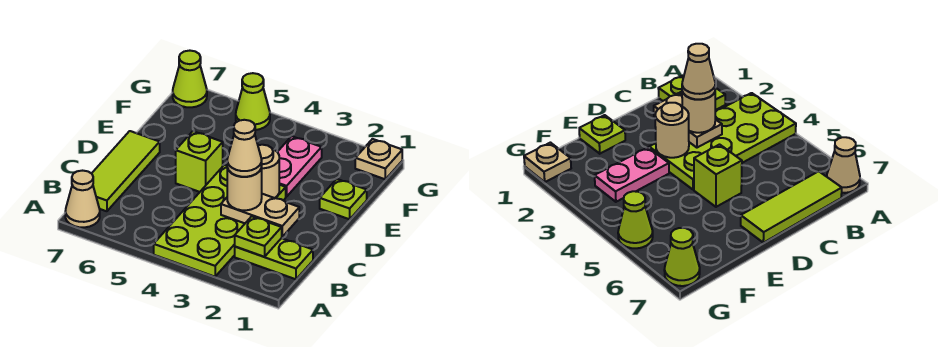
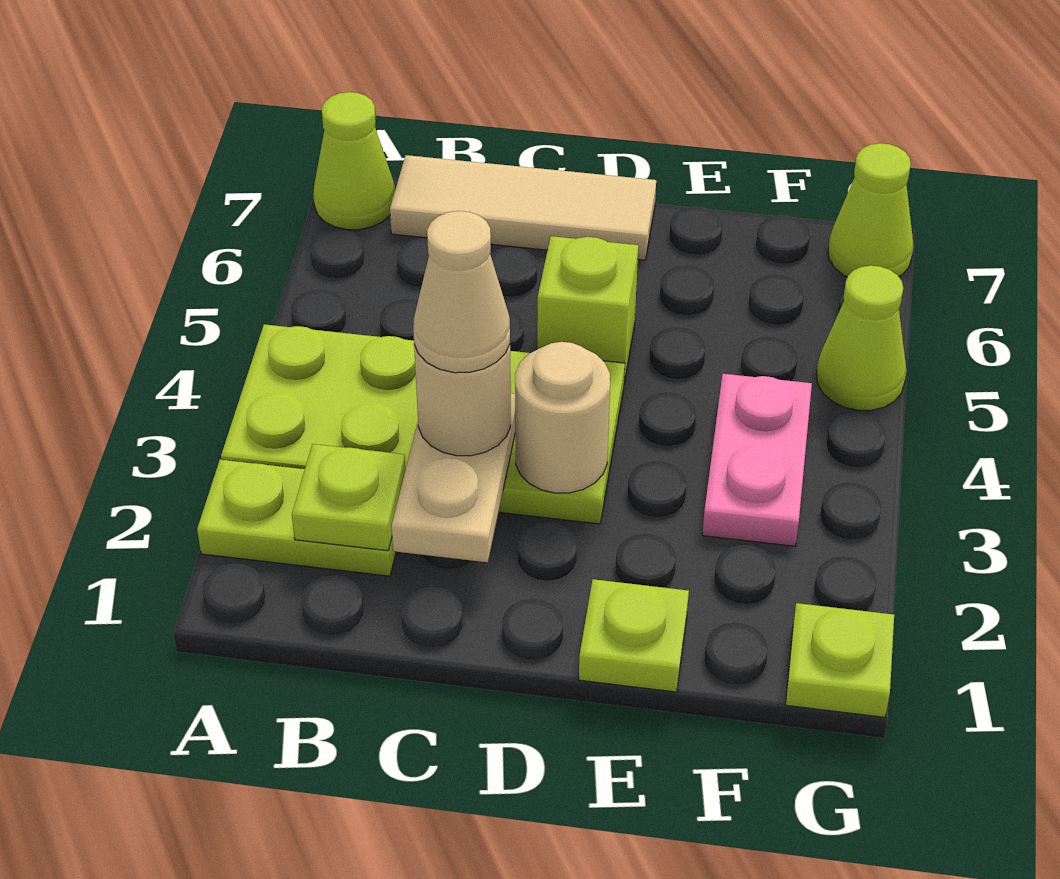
tan cone A7 level 1 -> lime cone A7 level 1
lime plate B1:B2 level 1 -> lime plate A2:B2 level 1
lime tile B7:D7 level 1 -> tan tile B7:D7 level 1
pink plate E3:F3 level 1 -> pink plate F3:F4 level 1
tan plate G1 level 1 -> lime plate G1 level 1

